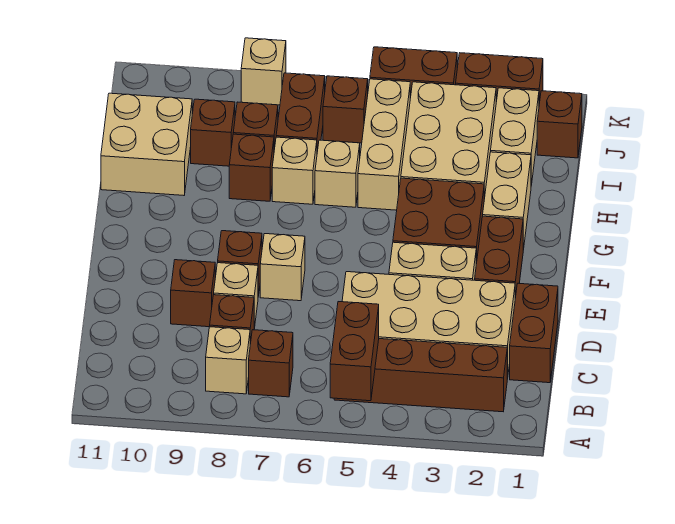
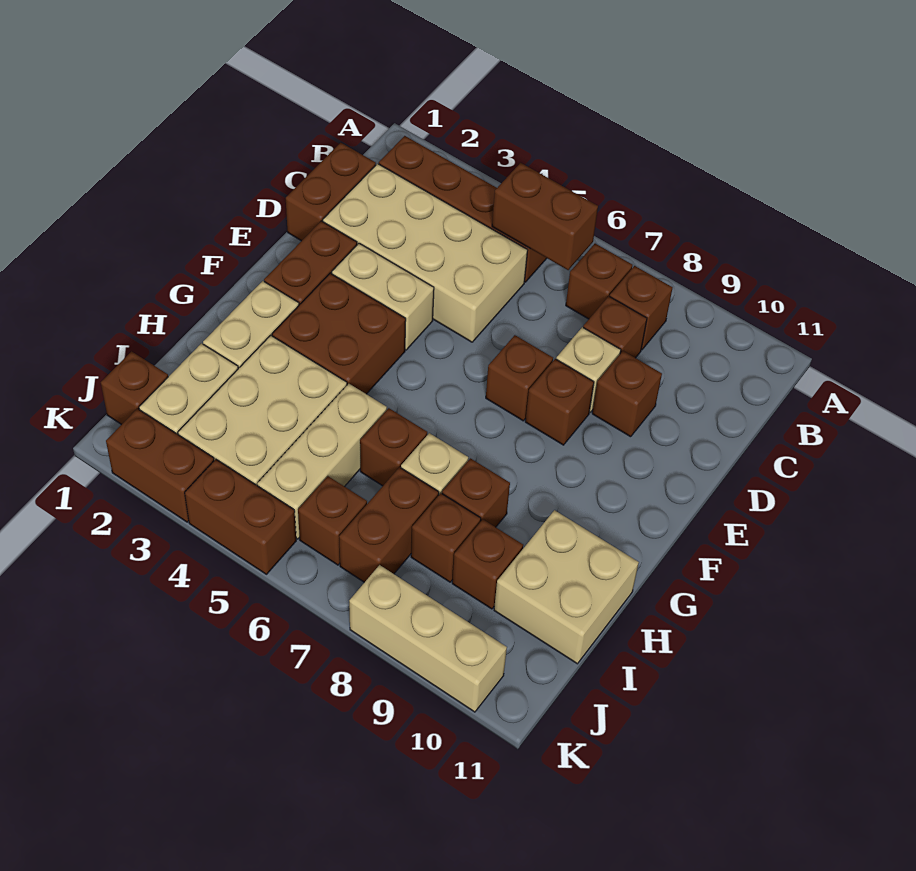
brown brick A5:B5 level 2 -> brown brick B5:B6 level 2
tan brick B8 level 1 -> brown brick B8 level 1
tan brick E7 level 1 -> brown brick E7 level 1
tan brick H6 level 1 -> brown brick H6 level 1
tan brick K8 level 1 -> tan brick K8:K10 level 1

